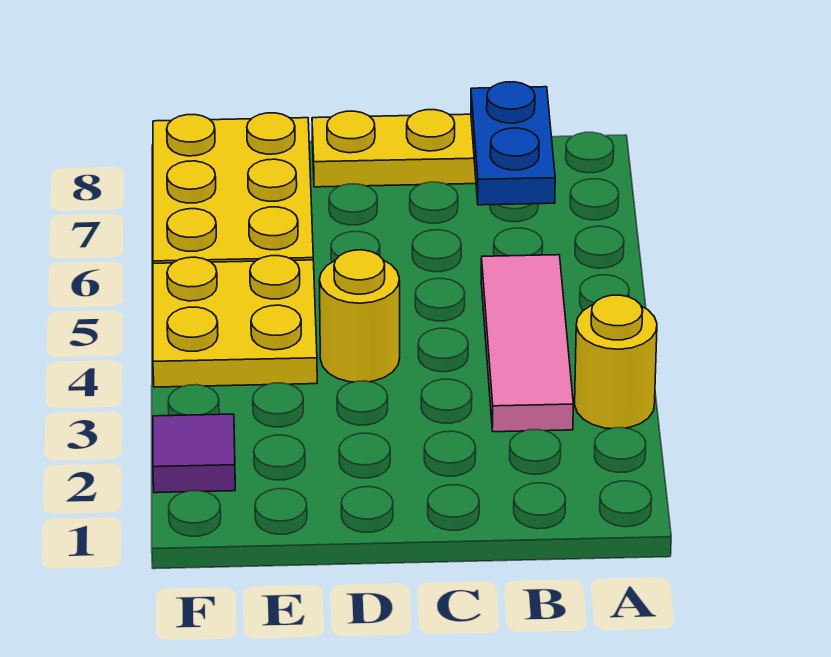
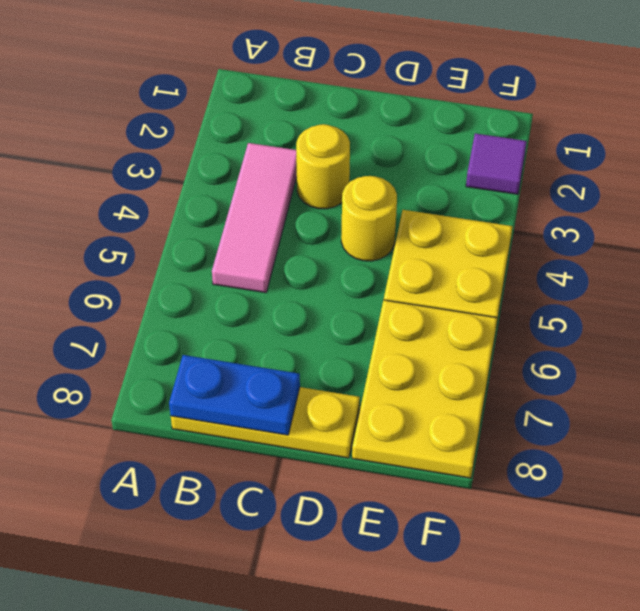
yellow round brick A3 level 1 -> yellow round brick C3 level 1
blue plate B7:B8 level 2 -> blue plate B8:C8 level 2

